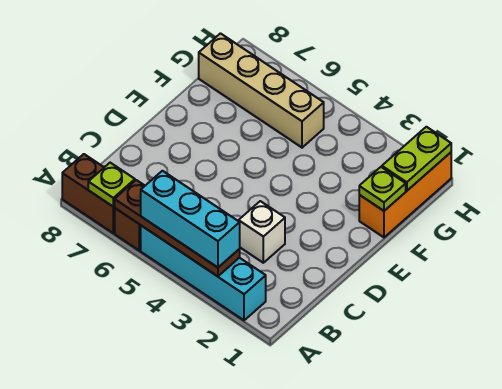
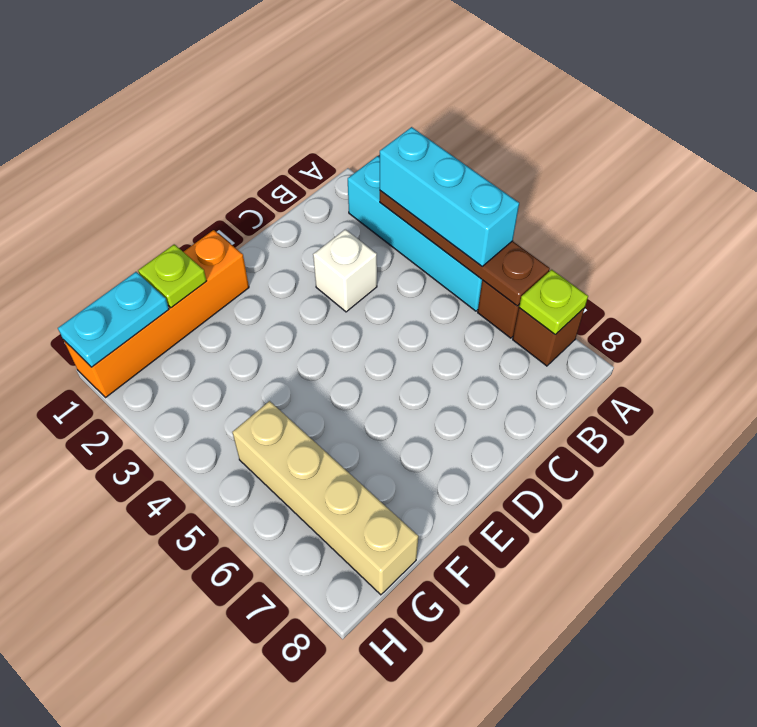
brown brick A7:A8 level 1 -> brown brick A7 level 1
orange brick F1:H1 level 1 -> orange brick E1:H1 level 1
lime plate G1:H1 level 2 -> cyan plate G1:H1 level 2

